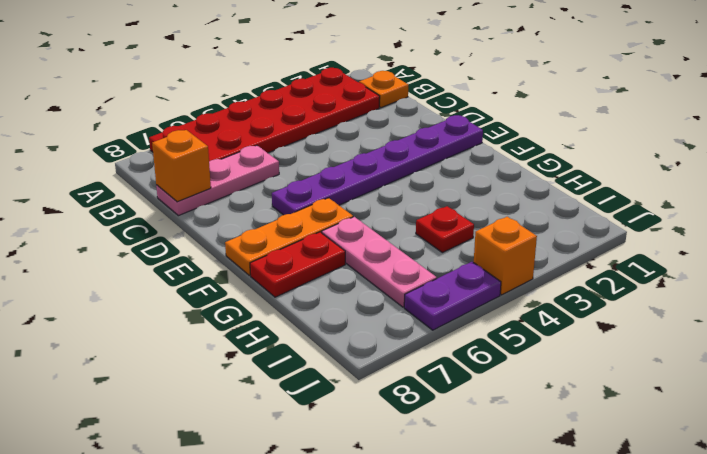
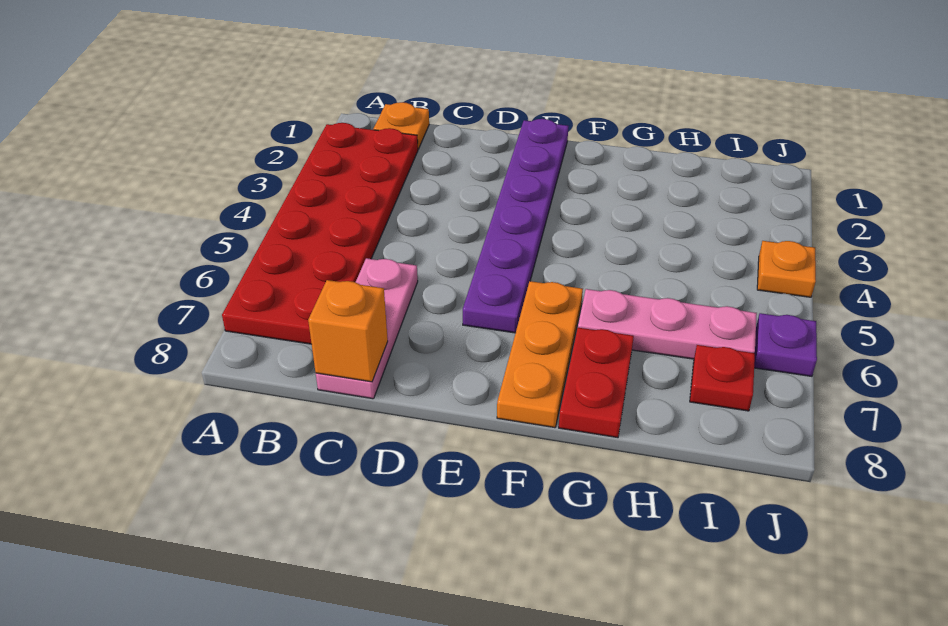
red plate H4 level 1 -> red plate I7 level 1
orange brick J4 level 1 -> orange plate J4 level 1
purple plate J5:J6 level 1 -> purple plate J6 level 1

